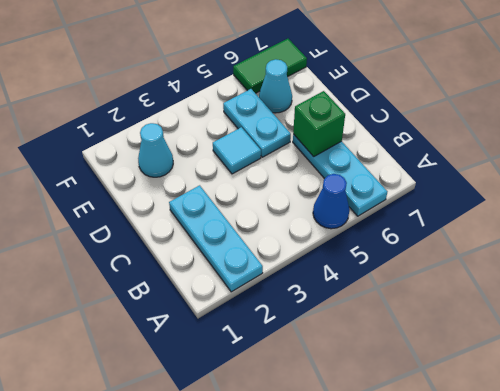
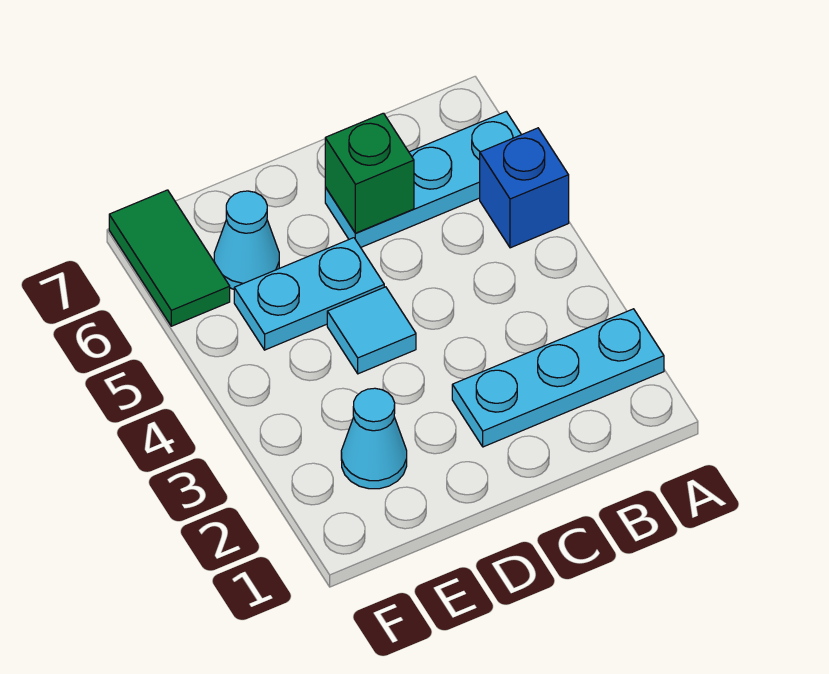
blue cone A5 level 1 -> blue brick A5 level 1

